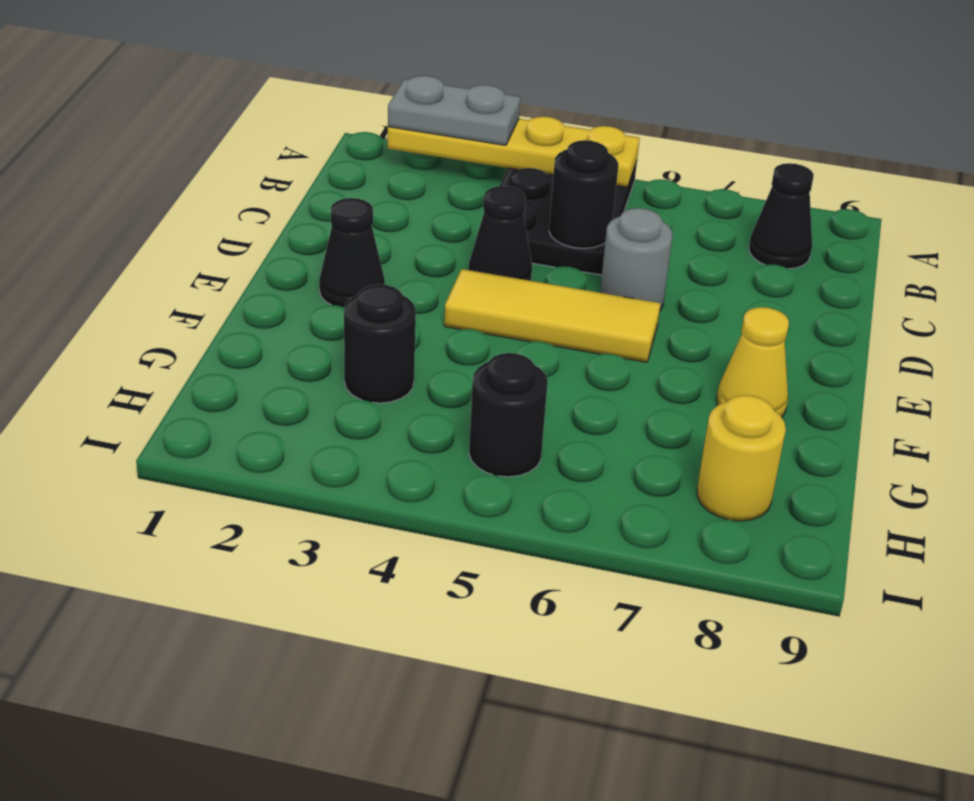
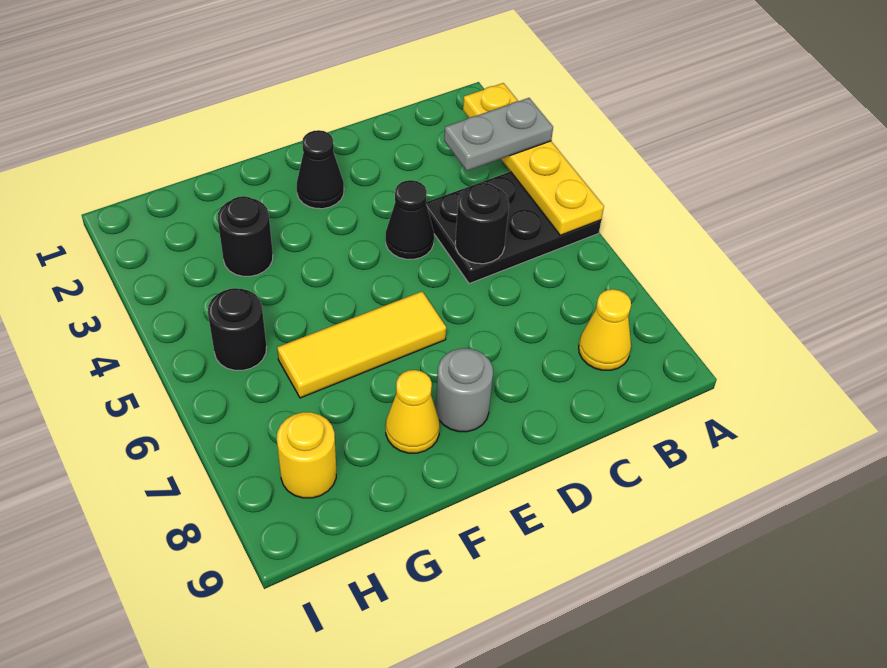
grey plate A2:A3 level 3 -> grey plate A3:B3 level 3
black cone B8 level 1 -> yellow cone B8 level 1
grey round brick D6 level 1 -> grey round brick E8 level 1
yellow tile E4:E6 level 1 -> yellow tile E6:G6 level 1

